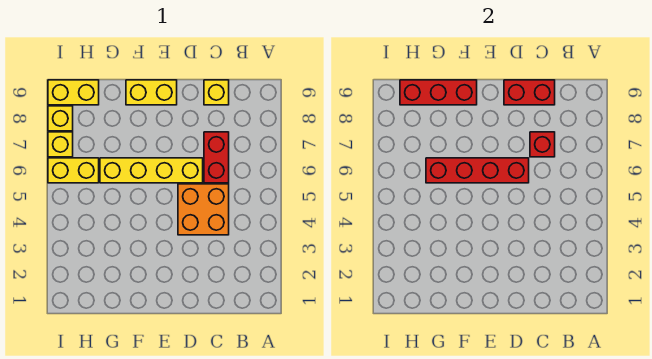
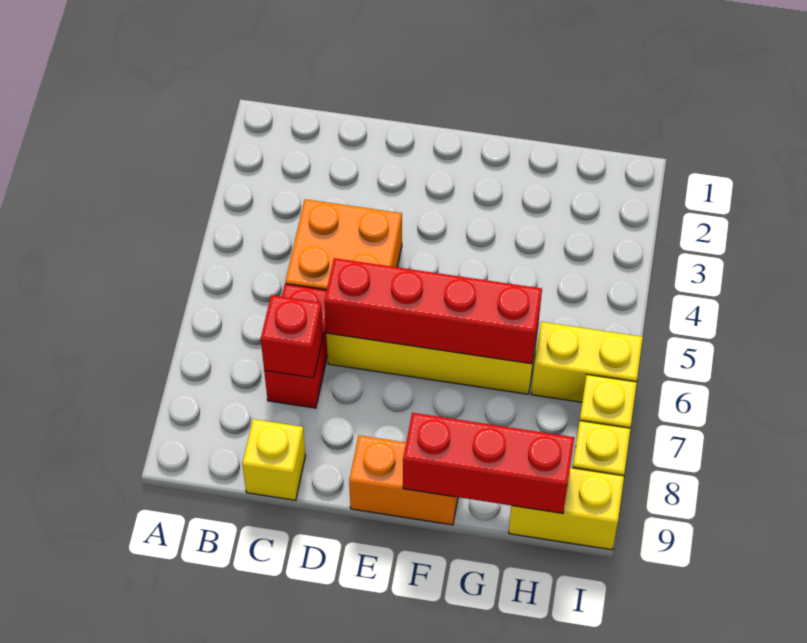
red brick C9:D9 level 2 -> none
yellow brick E9:F9 level 1 -> orange brick E9:F9 level 1

